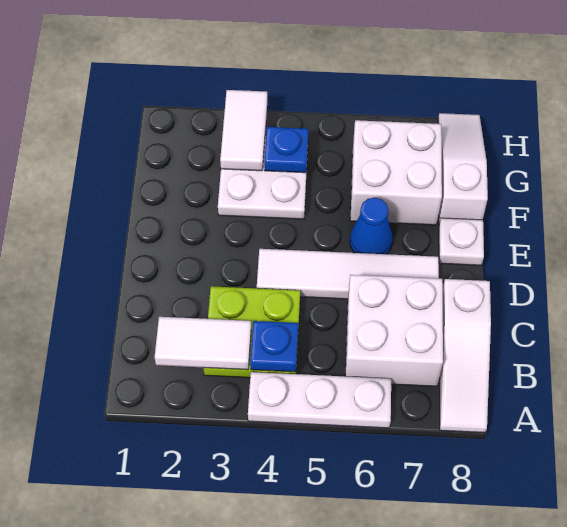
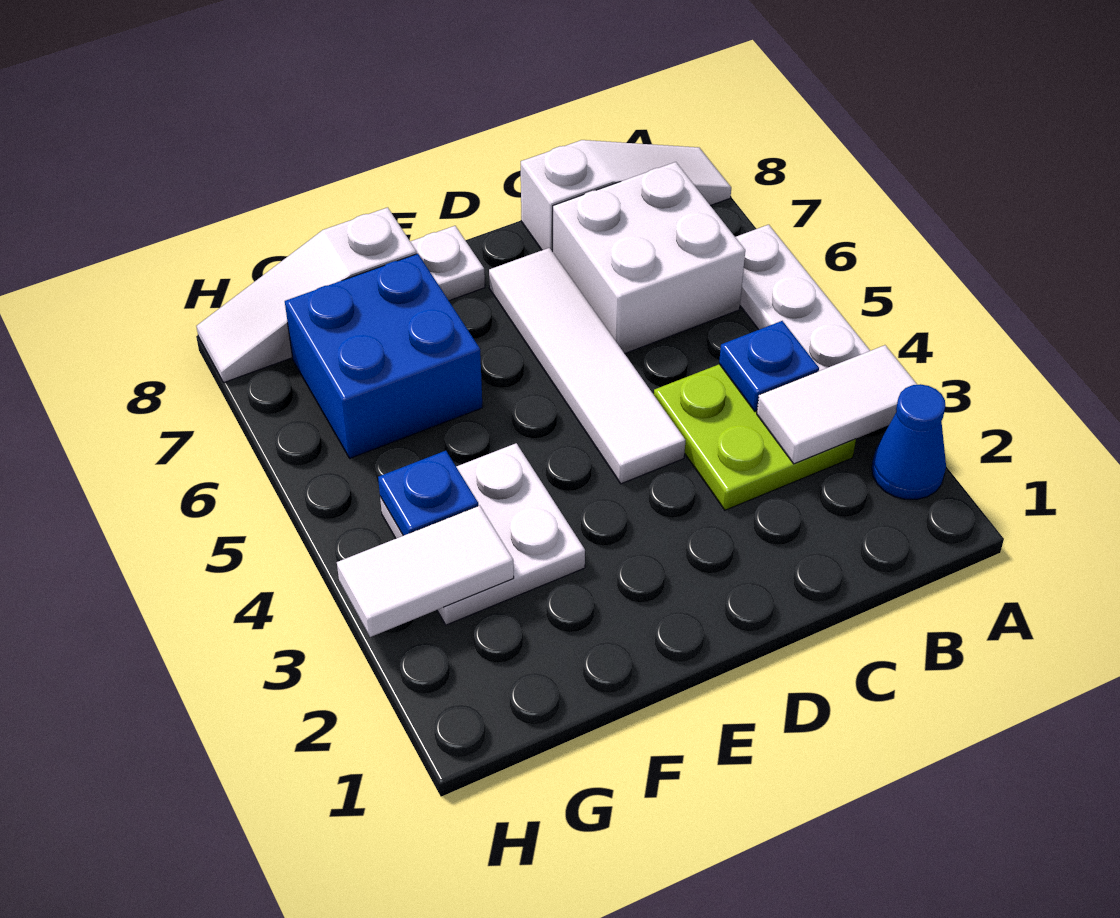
white tile B2:B3 level 2 -> white tile A3:B3 level 2
blue cone E6 level 1 -> blue cone A2 level 1
white brick F6:G7 level 1 -> blue brick F6:G7 level 1

